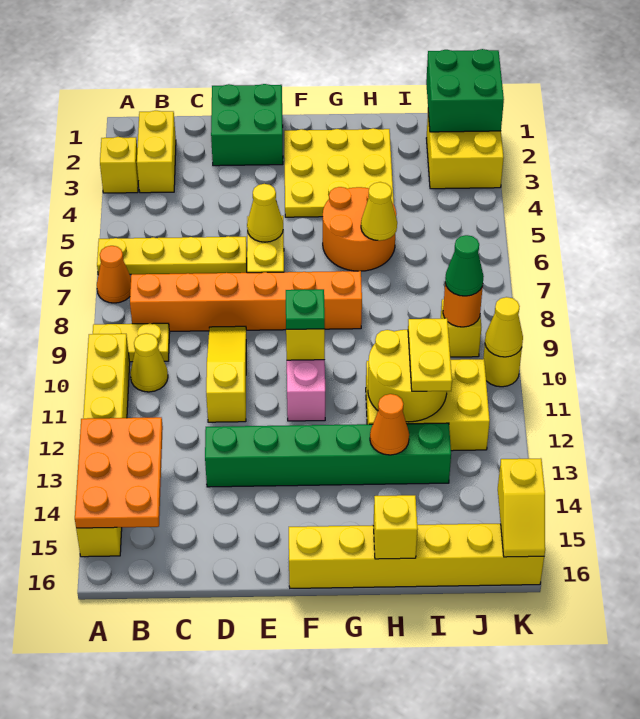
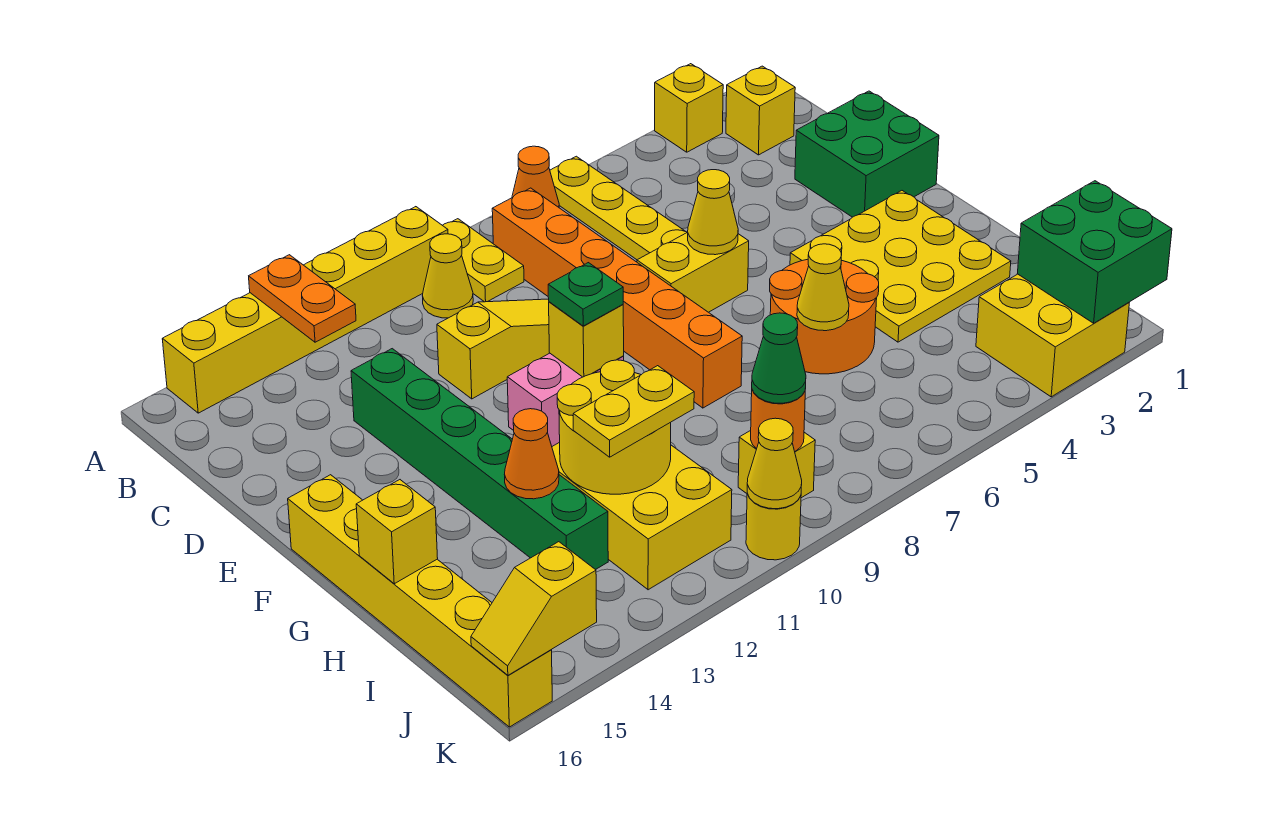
orange plate A13:B15 level 2 -> orange plate A13:B13 level 2
yellow brick B2:B3 level 1 -> yellow brick B2 level 1

